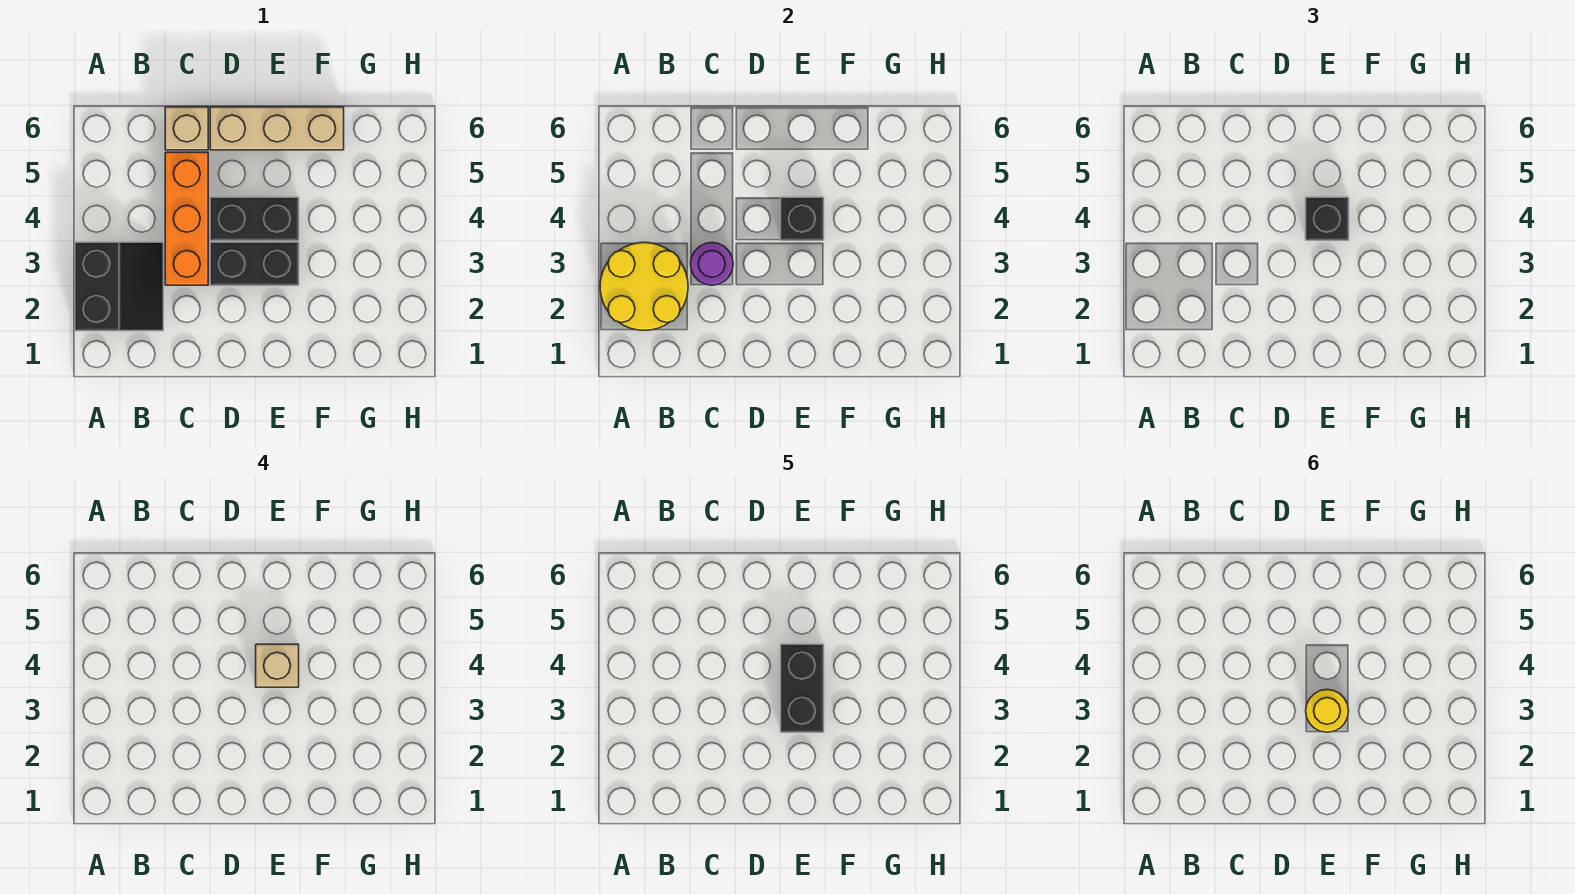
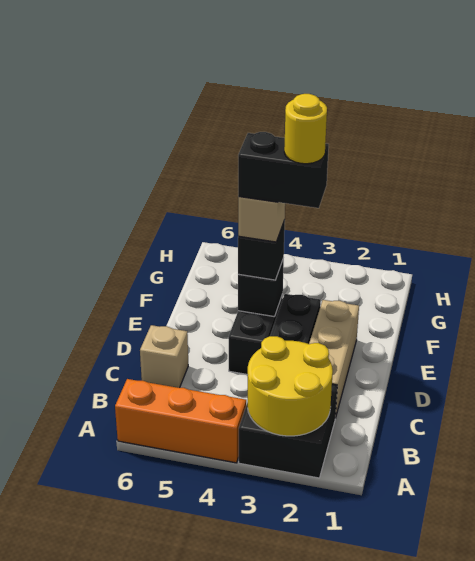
black slope A2:B3 level 1 top A -> black brick A2:B3 level 1
orange brick C3:C5 level 1 -> orange brick A4:A6 level 1
purple round brick C3 level 2 -> none
tan brick D6:F6 level 1 -> tan brick C2:E2 level 1

